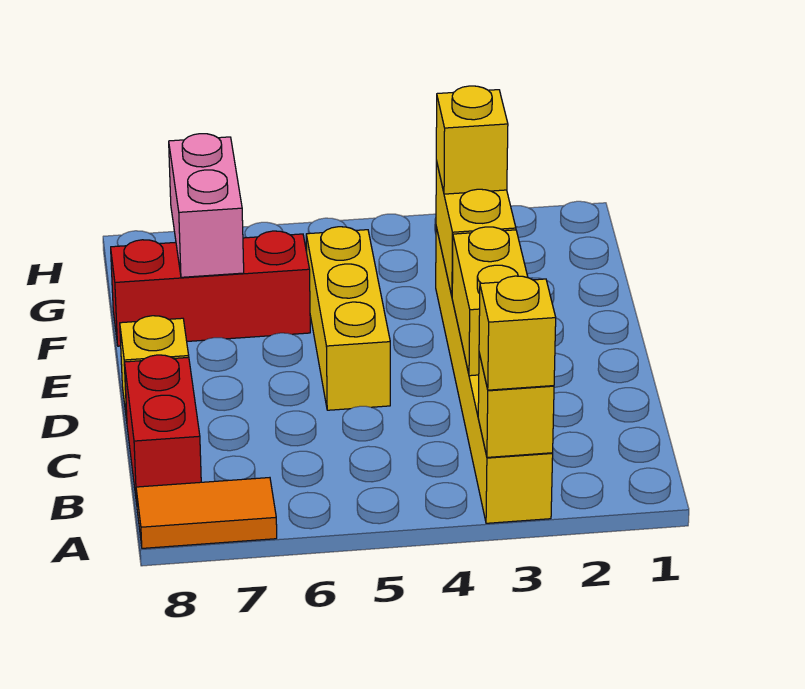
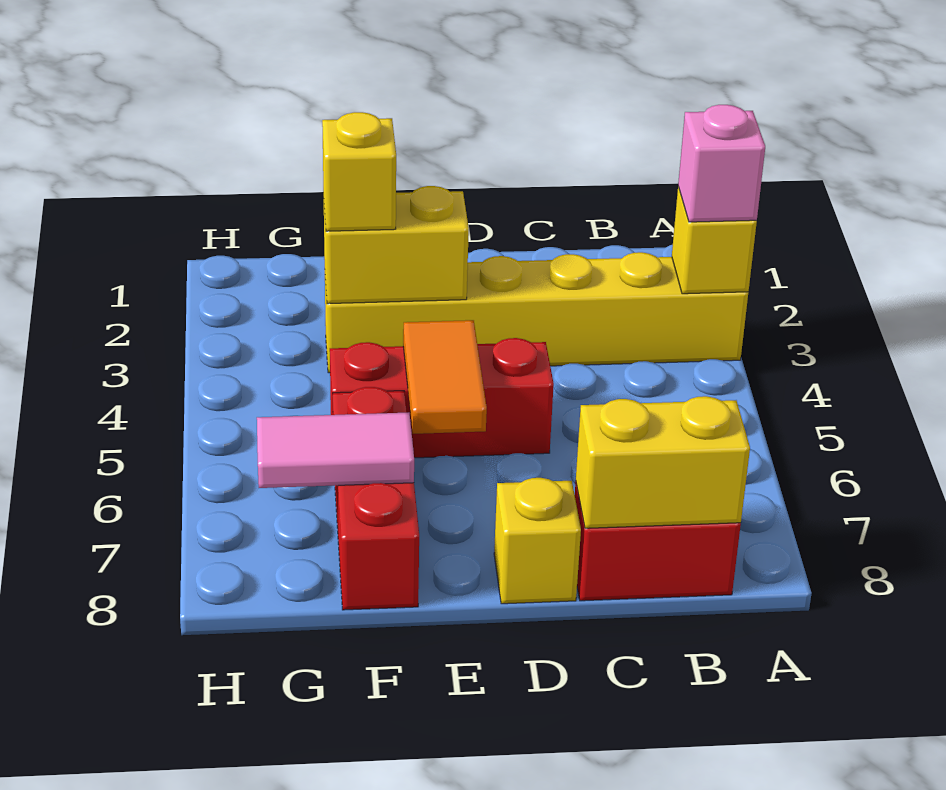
yellow brick A3 level 3 -> pink brick A3 level 3
orange tile A7:A8 level 1 -> orange tile E5:E6 level 2
yellow brick C3:D3 level 2 -> yellow brick B8:C8 level 2
yellow brick D5:F5 level 1 -> red brick D5:F5 level 1
pink brick F7:G7 level 2 -> pink tile F7:G7 level 2

